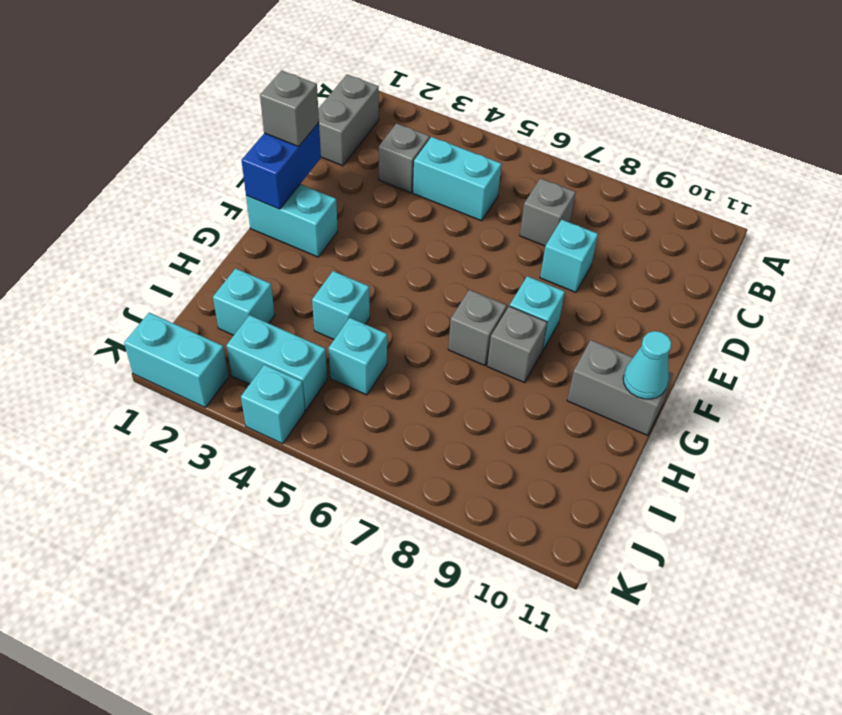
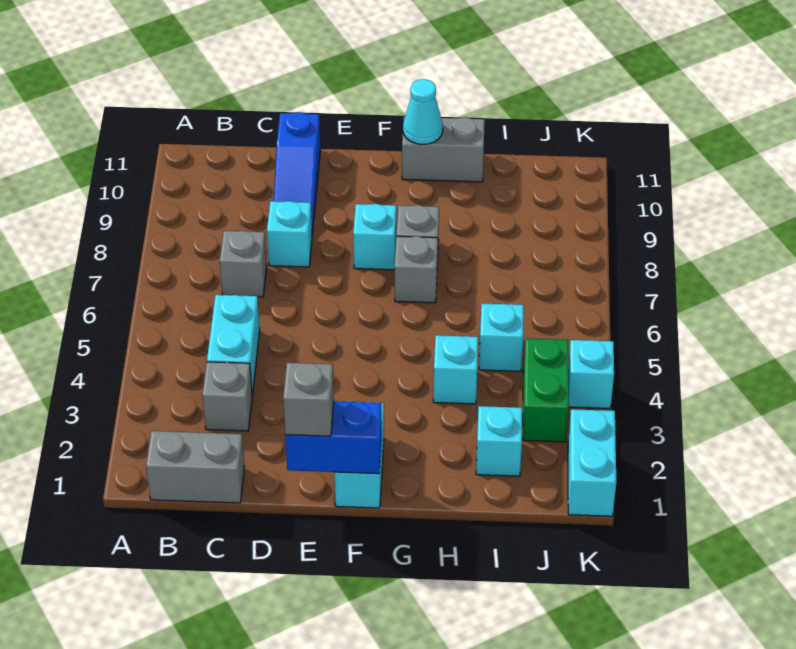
none -> blue slope D9:D11 level 1 top 11
grey brick G10:G11 level 1 -> grey brick G11:H11 level 1
cyan brick J3:J4 level 1 -> green brick J3:J4 level 1

